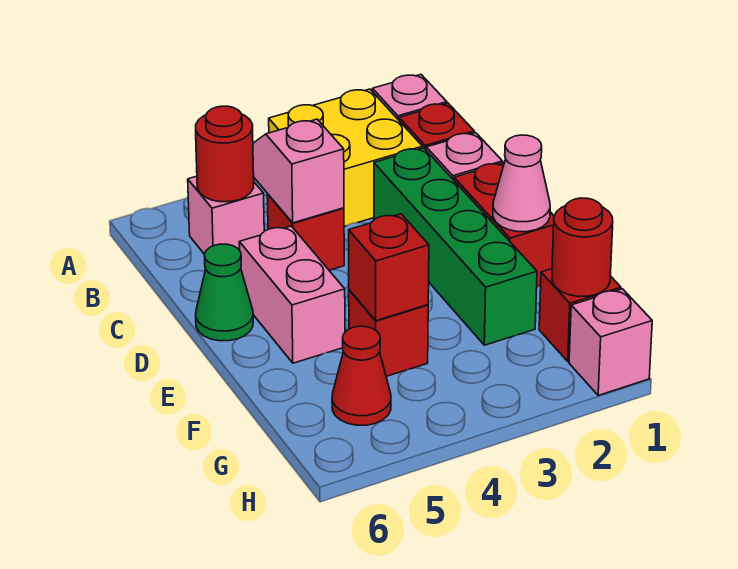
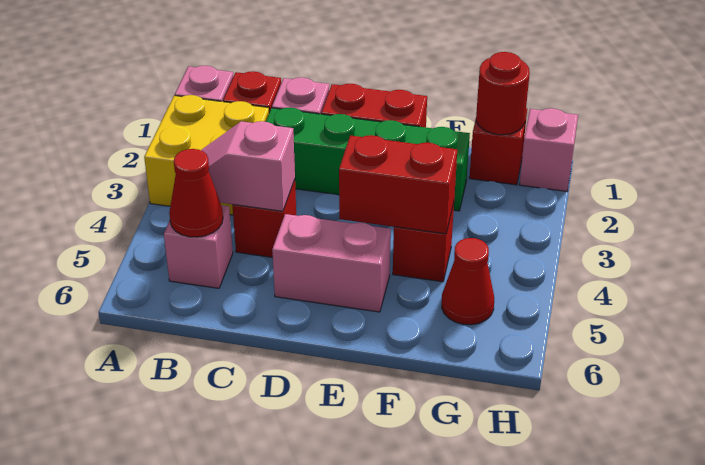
red round brick B5 level 2 -> red cone B5 level 2
green cone D6 level 1 -> none
pink cone E1 level 2 -> none
red brick F4 level 2 -> red brick E4:F4 level 2

